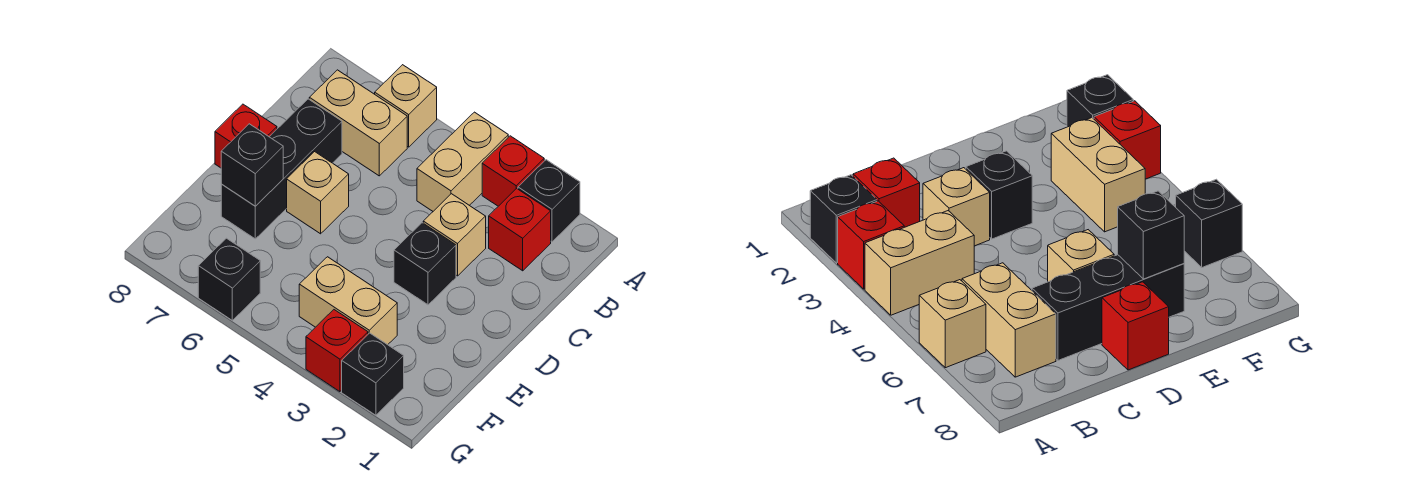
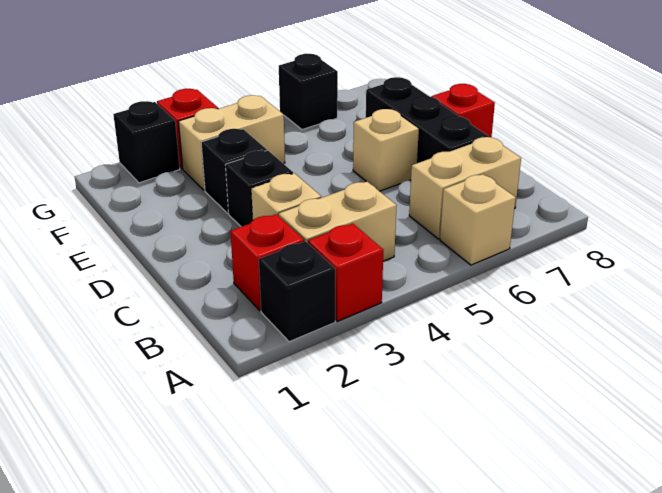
tan brick A4:B4 level 1 -> tan brick B3:B4 level 1
black brick E7 level 2 -> black brick E3 level 1

